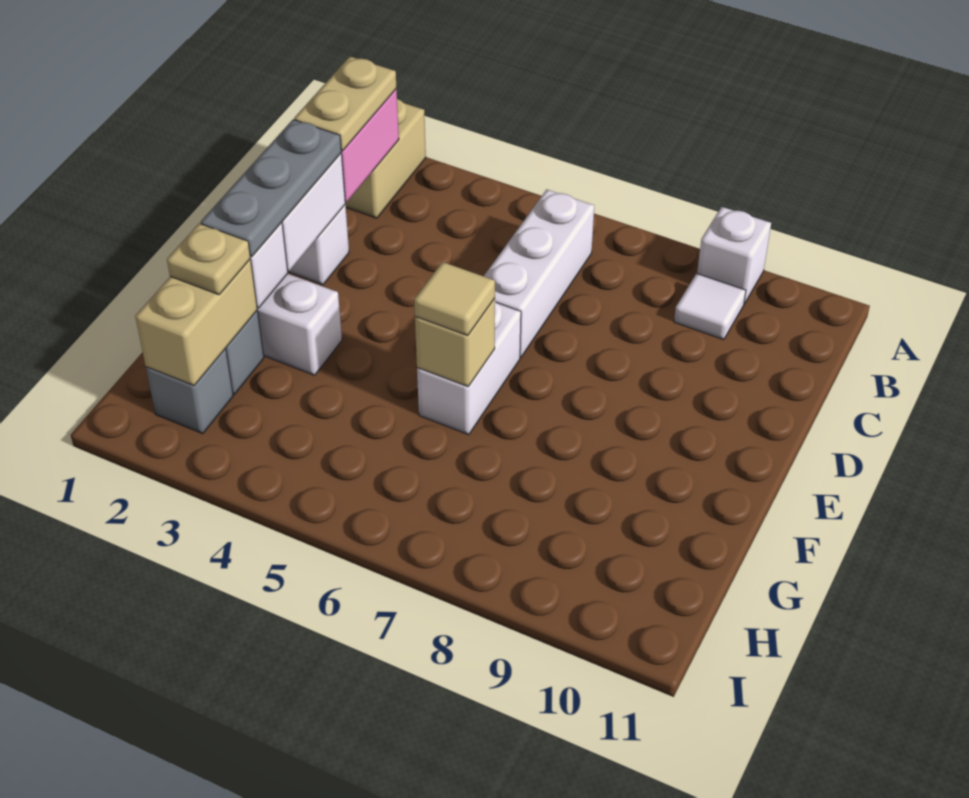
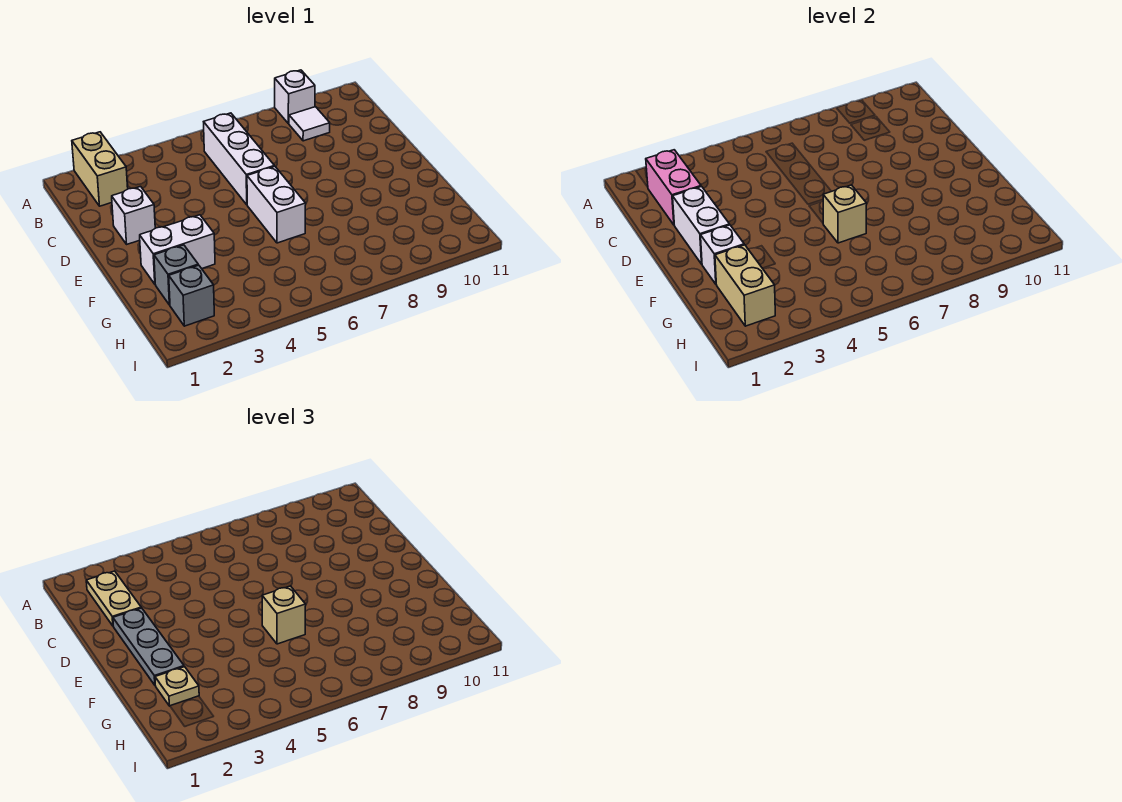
tan tile F6 level 3 -> tan brick F6 level 3

